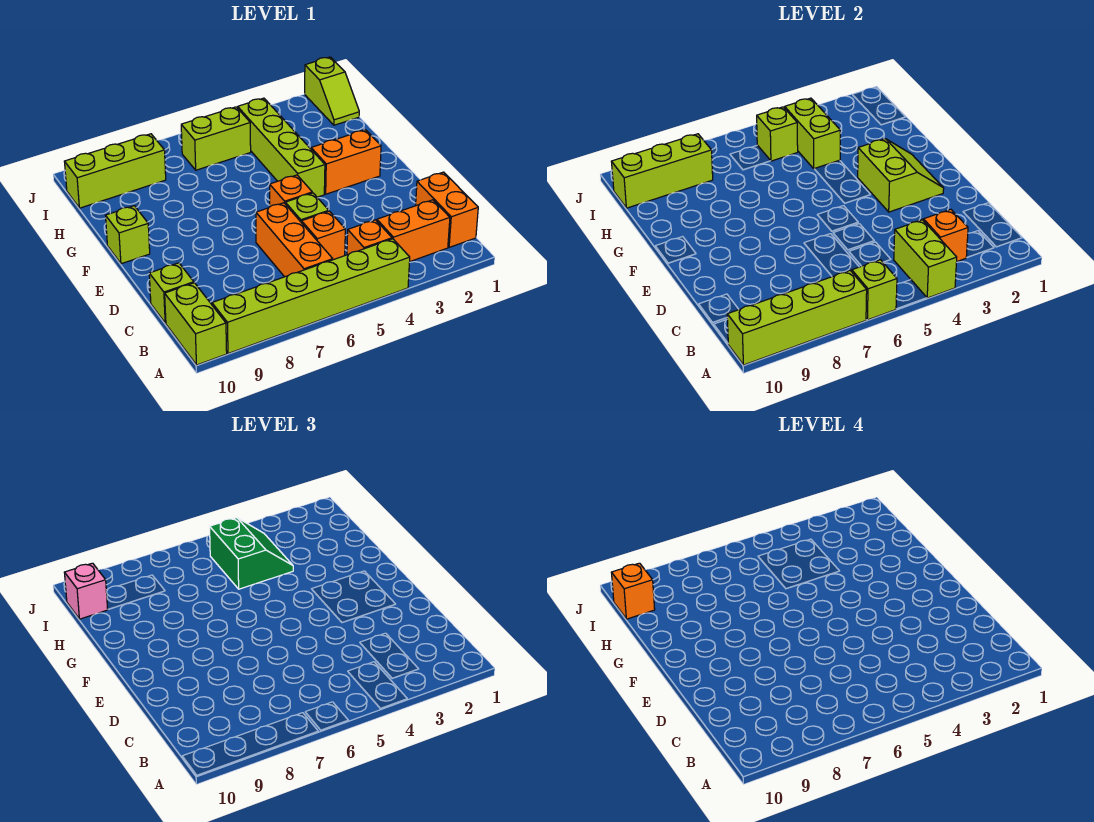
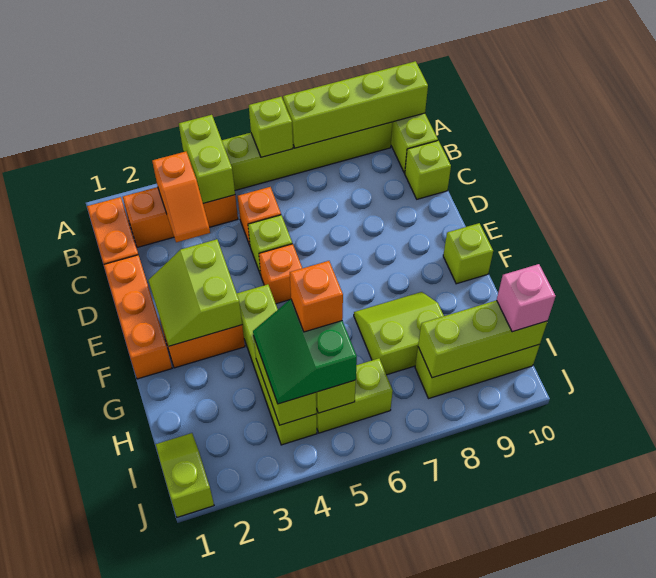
orange brick B6:D6 level 1 -> orange brick D1:F1 level 1
none -> lime slope G7:H8 level 1 top H
orange brick I10 level 4 -> orange brick H5 level 4

